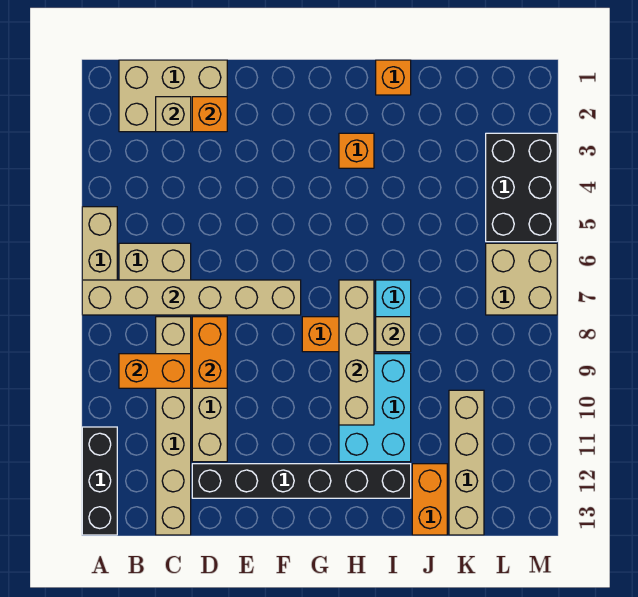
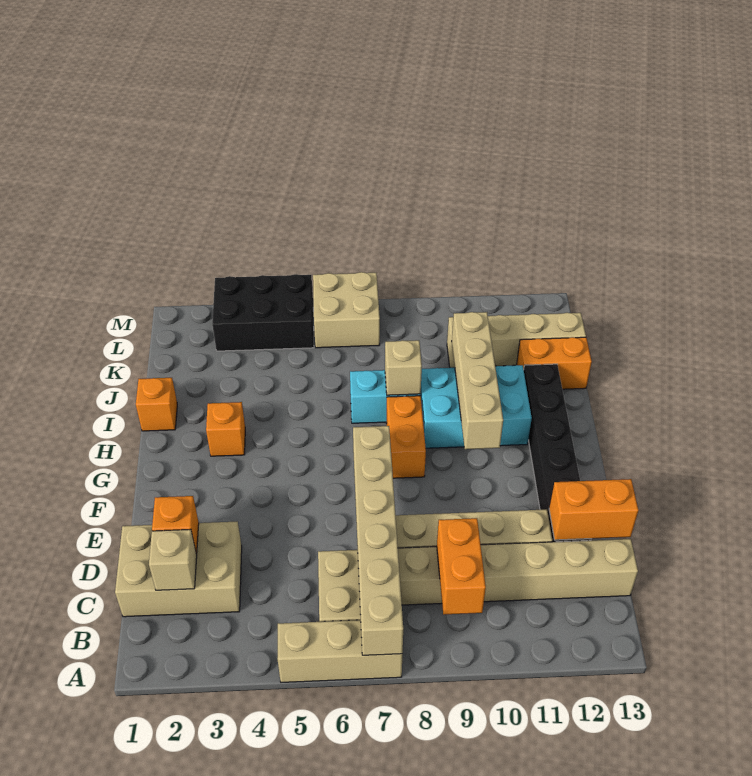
black brick A11:A13 level 1 -> none
tan brick B1:D2 level 1 -> tan brick C1:D3 level 1
orange brick D8:D9 level 2 -> orange brick D12:D13 level 2
tan brick H7:H10 level 2 -> tan brick G10:J10 level 2

